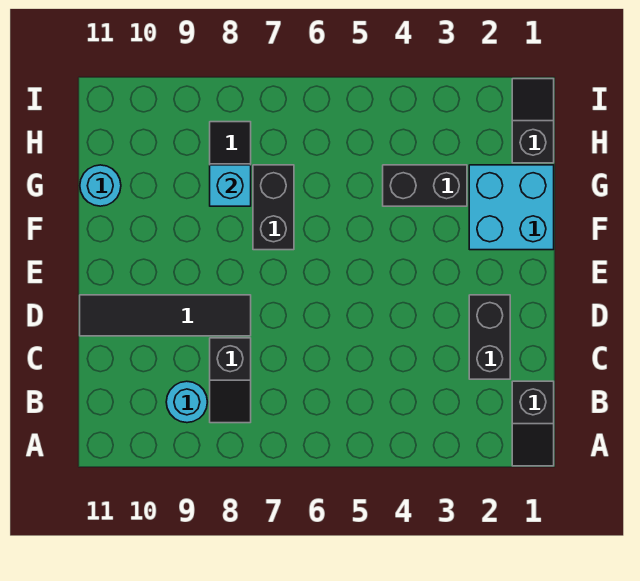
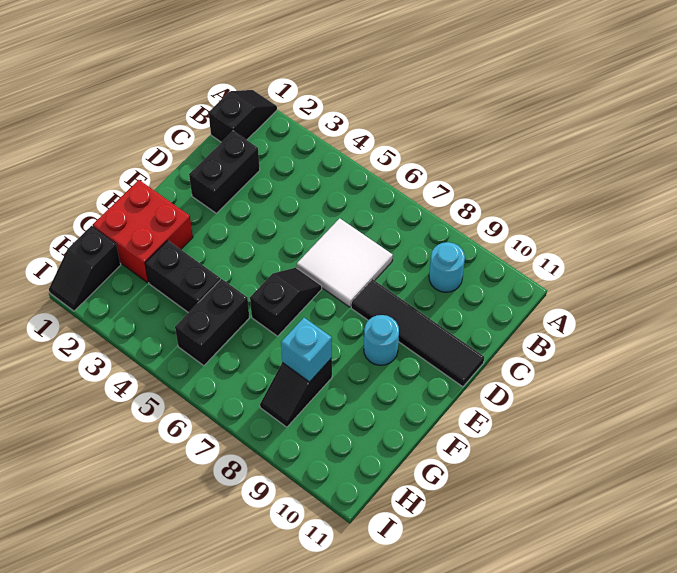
black slope B8:C8 level 1 top C -> black slope E6:F6 level 1 top F
none -> white tile C6:D7 level 1
cyan brick F1:G2 level 1 -> red brick F1:G2 level 1
black brick F7:G7 level 1 -> black brick G5:H5 level 1
cyan round brick G11 level 1 -> cyan round brick E9 level 1

